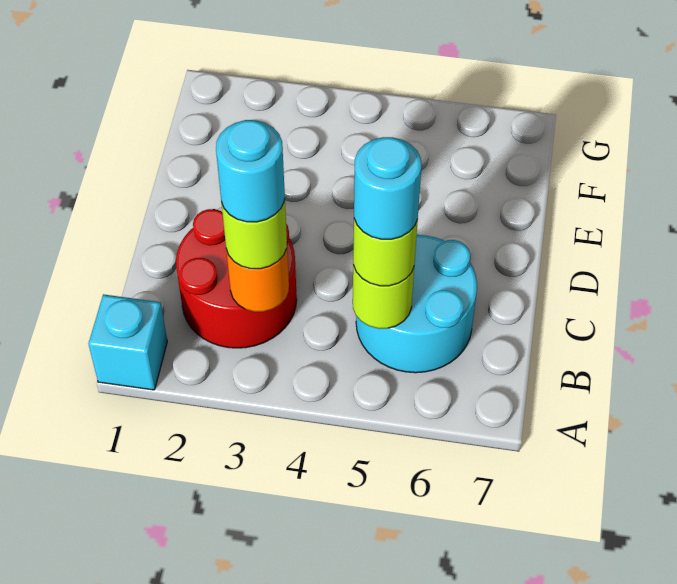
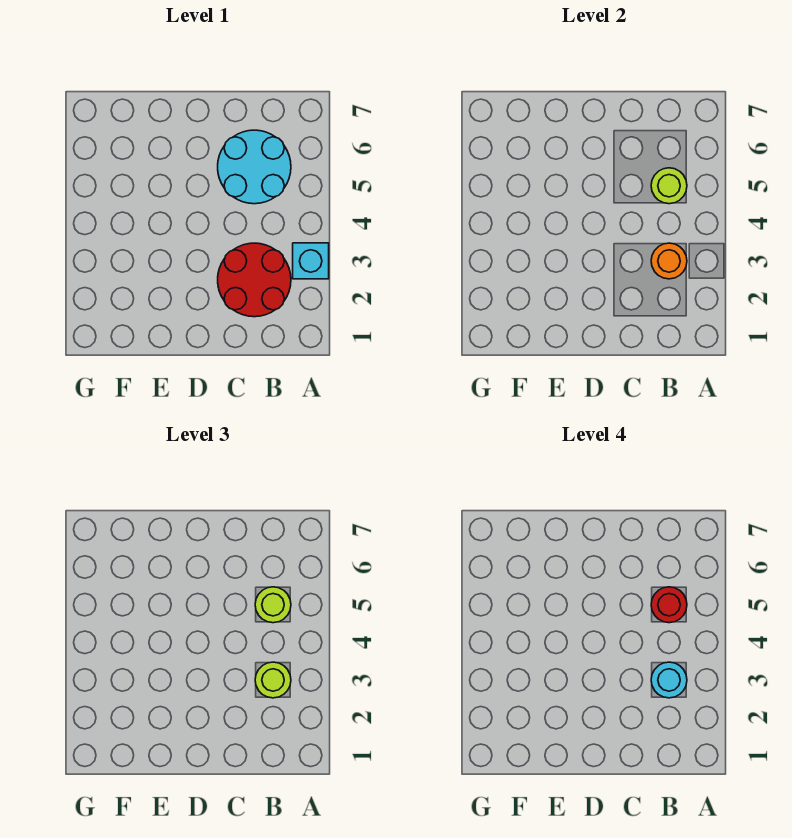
cyan brick A1 level 1 -> cyan brick A3 level 1
cyan round brick B5 level 4 -> red round brick B5 level 4

